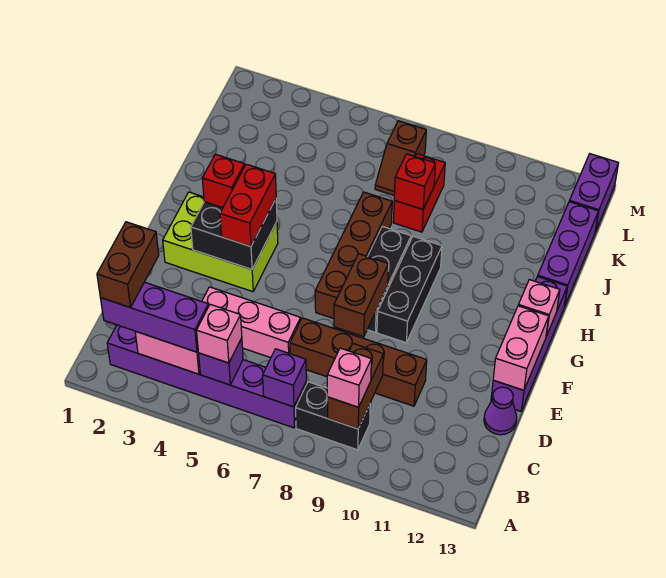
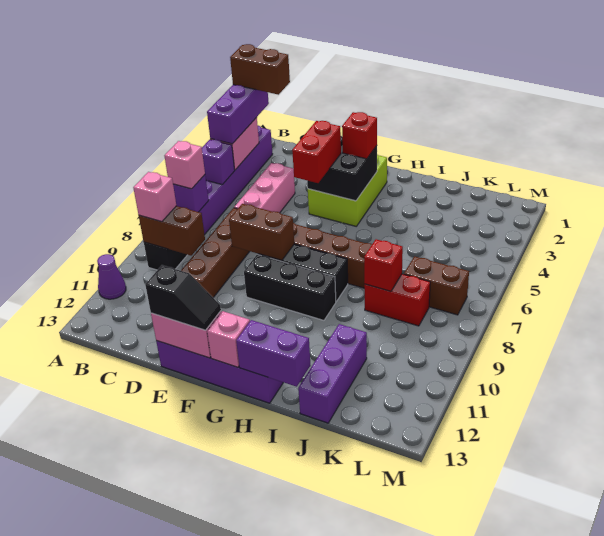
pink brick B5 level 3 -> pink brick B7 level 3
purple cone D13 level 1 -> purple cone A11 level 1
none -> black slope E13:F13 level 3 top E
red brick F4:G4 level 3 -> red brick F4:F5 level 3
purple brick I13:K13 level 1 -> purple brick J11:J13 level 1
brown slope K7:L7 level 1 top L -> brown brick K7:L7 level 1
purple brick L13:M13 level 1 -> purple brick H13:I13 level 2

